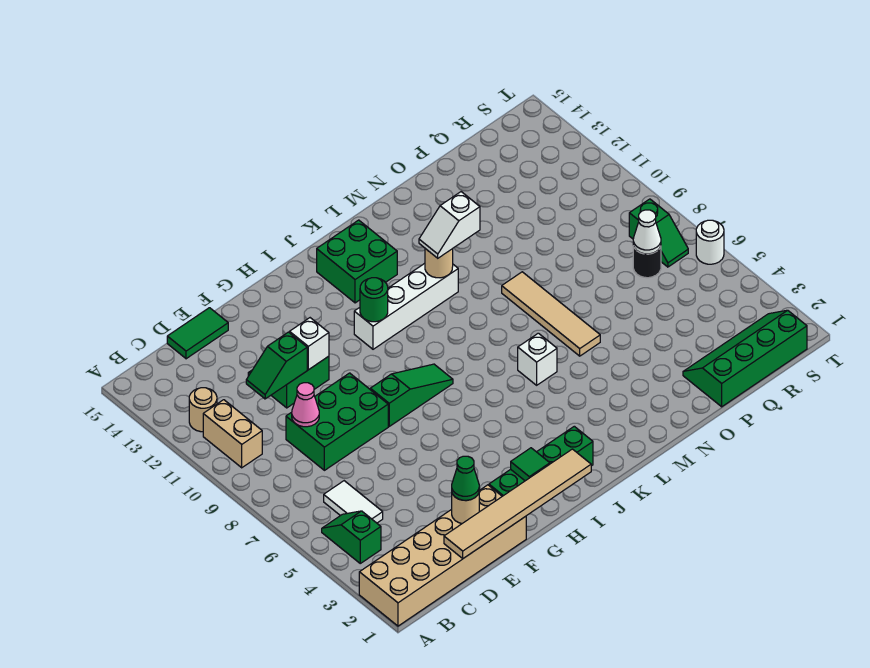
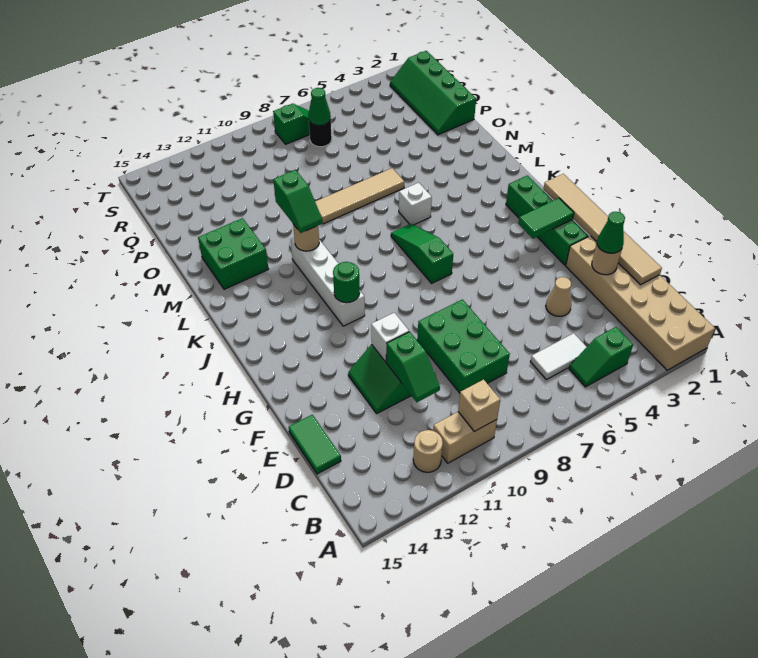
none -> tan brick B10 level 2
pink cone D9 level 2 -> none
none -> tan cone E4 level 1
green slope G8:I8 level 1 top G -> green slope I7:K7 level 1 top I
green tile H2 level 2 -> green tile H2:H3 level 2
green brick J13:K14 level 1 -> green brick M13:N14 level 1
white slope L11:M11 level 3 top M -> green slope L11:M11 level 3 top M
white cone R7 level 2 -> green cone R7 level 2
white round brick T6 level 1 -> none

